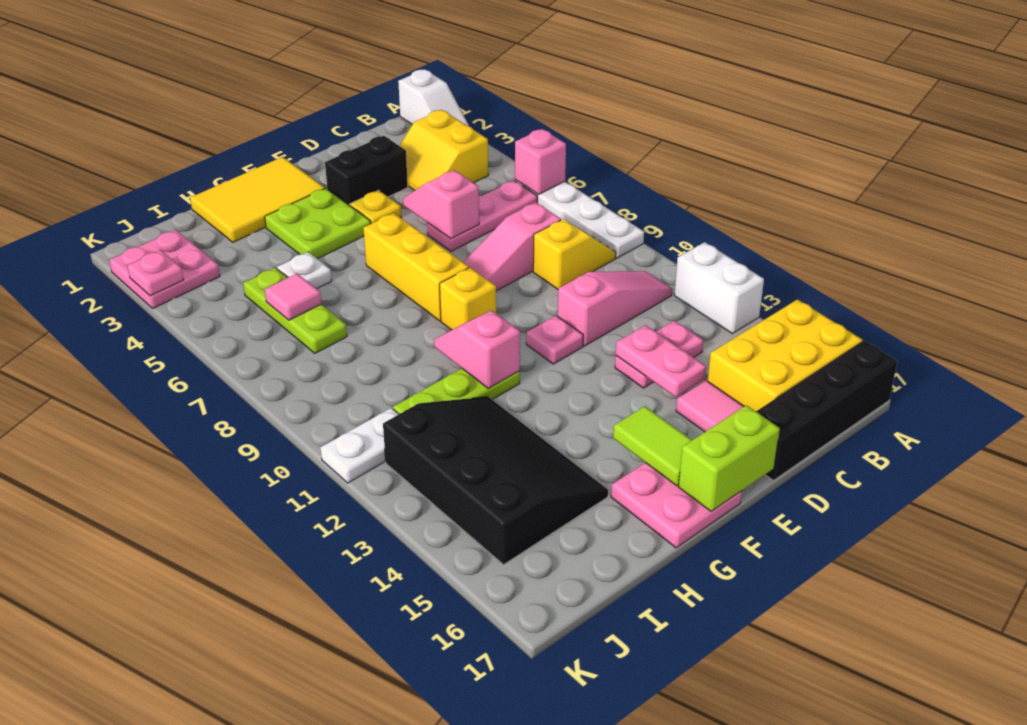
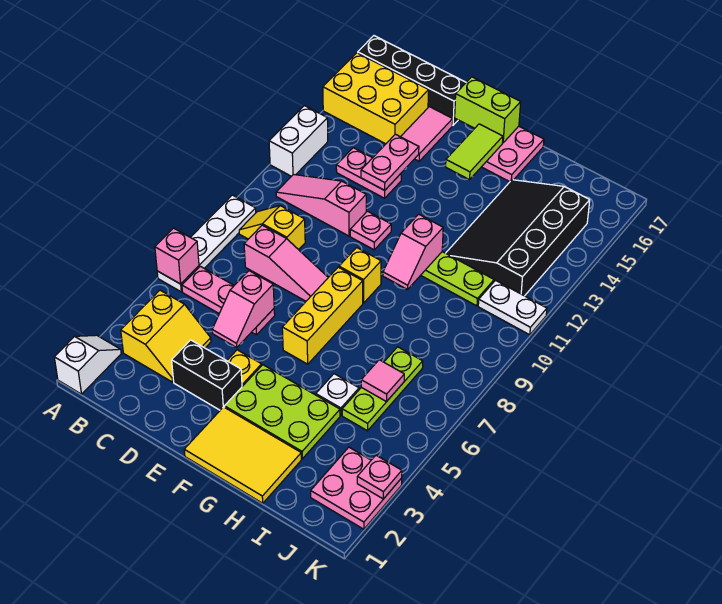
lime plate F3:G4 level 1 -> lime plate F3:H4 level 1

